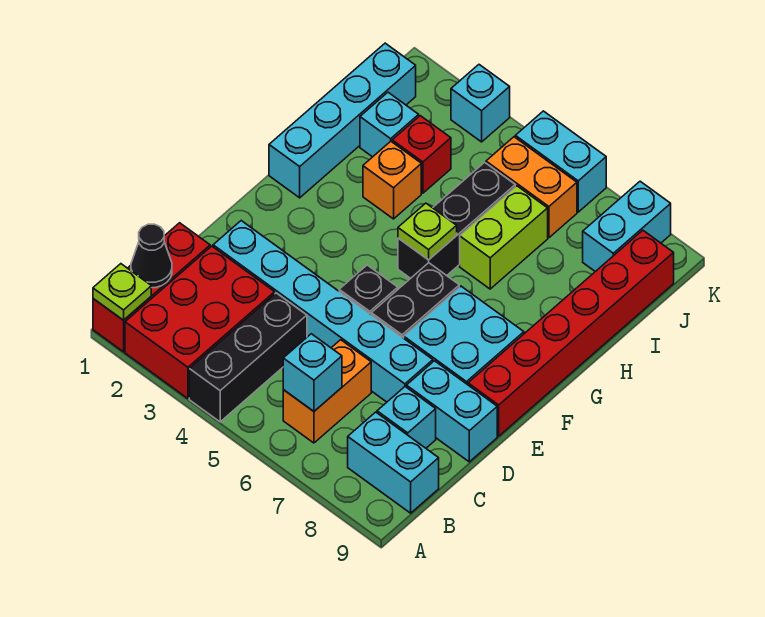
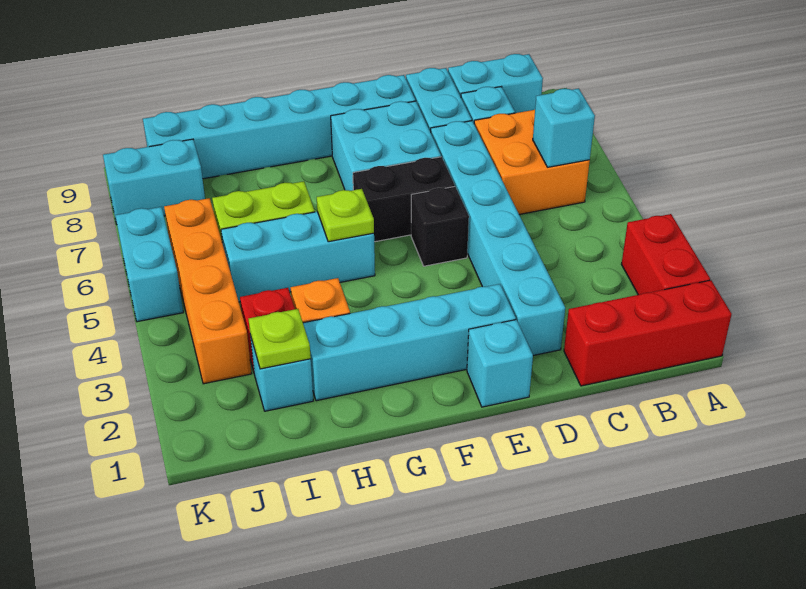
lime plate A1 level 2 -> lime plate I2 level 2
red brick A2:C3 level 1 -> red brick A2:A3 level 1
black brick A4:C4 level 1 -> none
black cone B1 level 2 -> none
orange brick B6:C6 level 1 -> orange brick B6:C7 level 1
cyan brick B8:B9 level 1 -> cyan brick B9:C9 level 1
red brick E9:J9 level 1 -> cyan brick E9:J9 level 1
cyan brick G1:J1 level 1 -> cyan brick E2:H2 level 1
black brick G5:I5 level 1 -> cyan brick G5:I5 level 1
orange brick J5:J6 level 1 -> orange brick J3:J6 level 1
cyan brick K3 level 1 -> cyan brick E1 level 1

